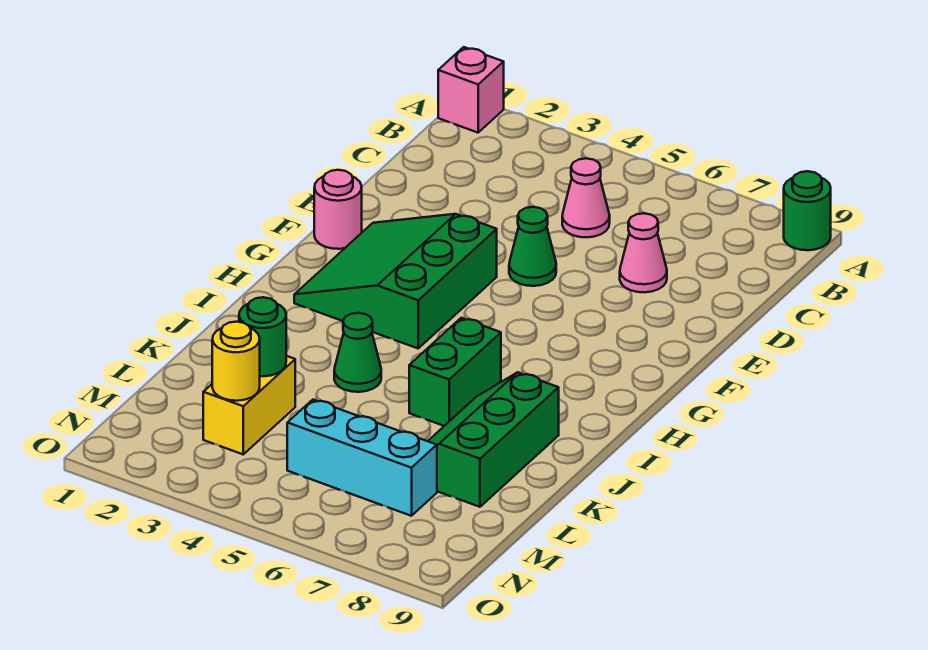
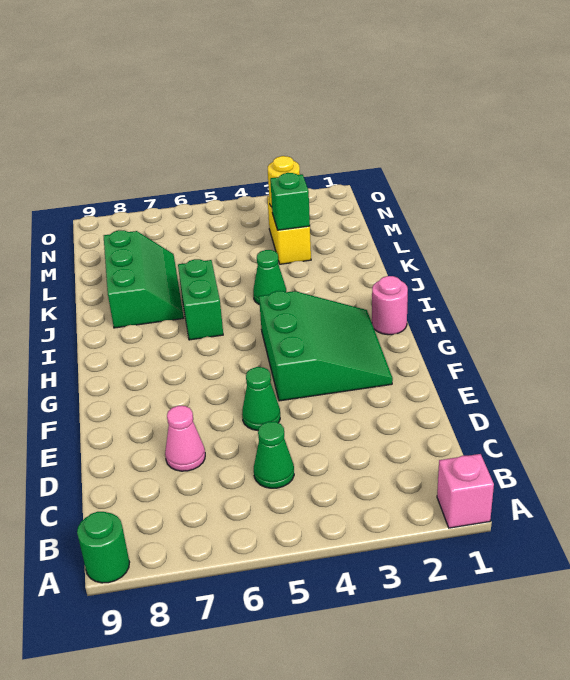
pink cone C5 level 1 -> green cone C5 level 1
pink round brick F1 level 1 -> pink round brick H1 level 1
green round brick L3 level 2 -> green brick L3 level 2
cyan brick M5:M7 level 1 -> none

